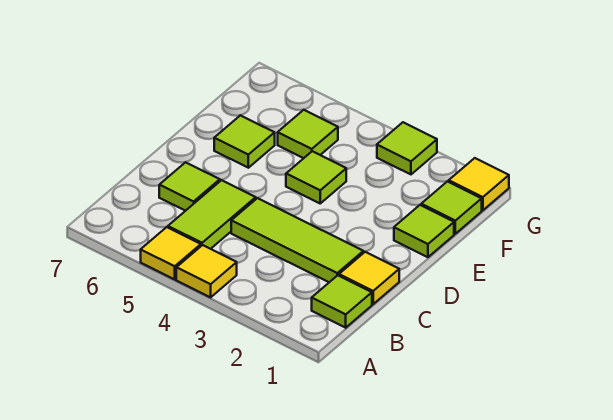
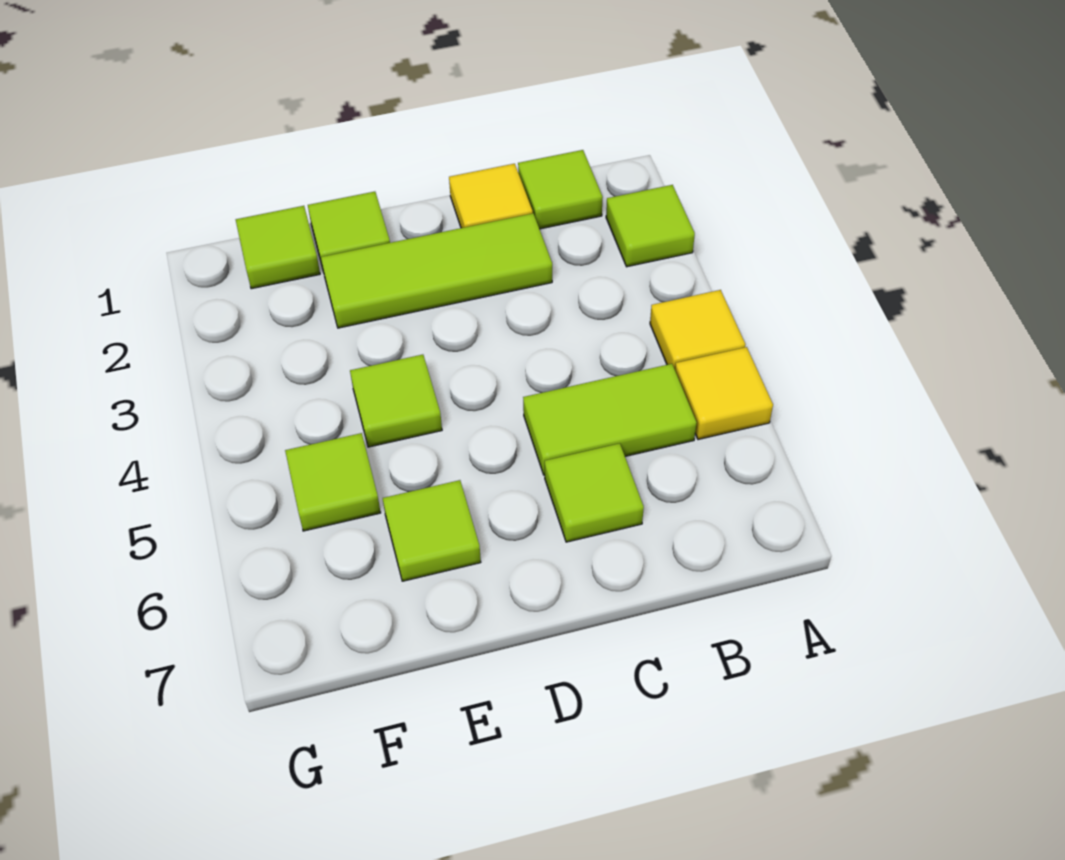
lime tile C2:C4 level 1 -> lime tile C2:E2 level 1
yellow tile G1 level 1 -> none
lime tile G3 level 1 -> lime tile A2 level 1

